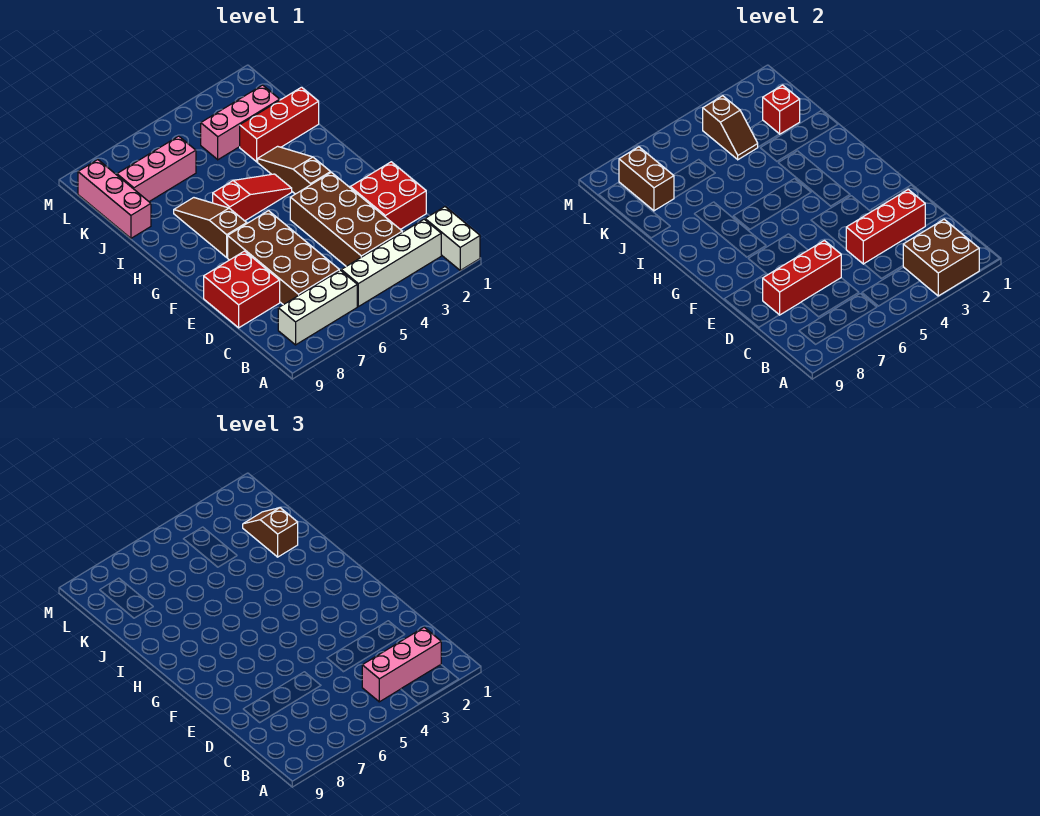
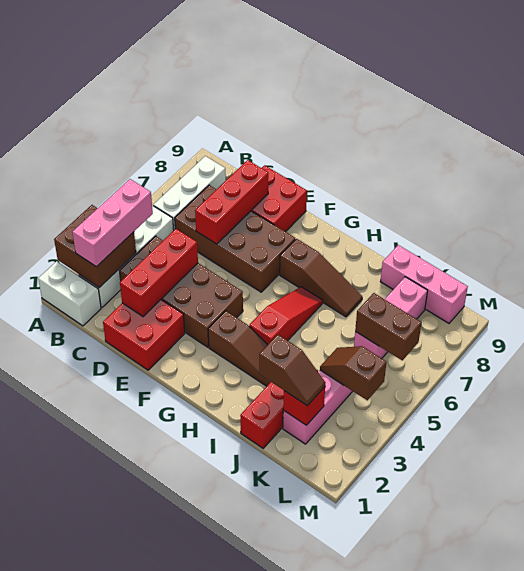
red slope H4:H6 level 1 top 6 -> red slope H4:H6 level 1 top 4
brown brick K8:L8 level 2 -> brown brick K6:L6 level 2

